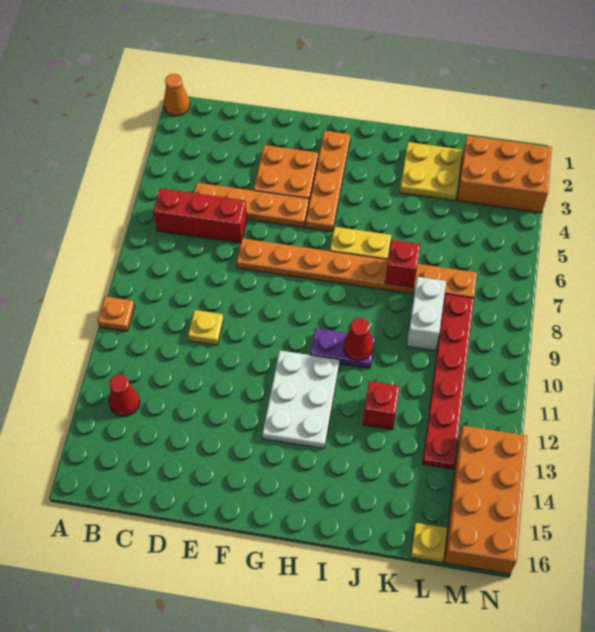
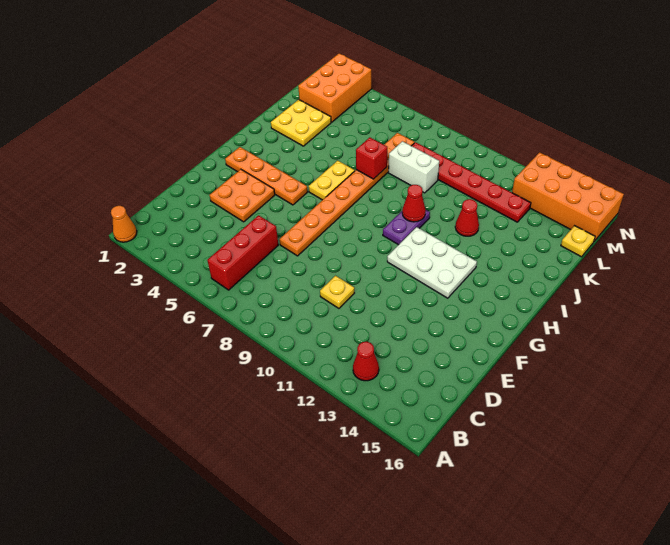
orange plate A10 level 1 -> none
orange plate C5:F5 level 1 -> none
red brick J12 level 1 -> red cone J12 level 1

